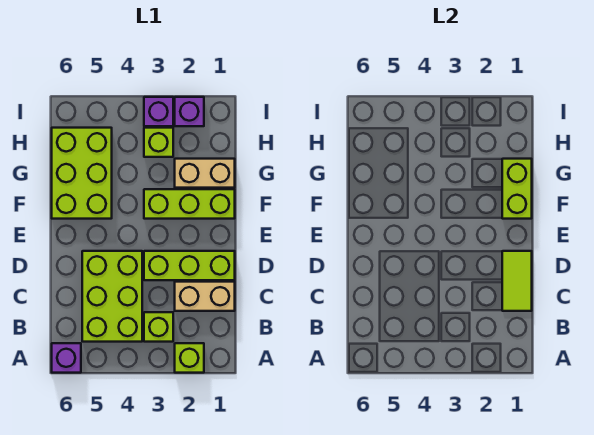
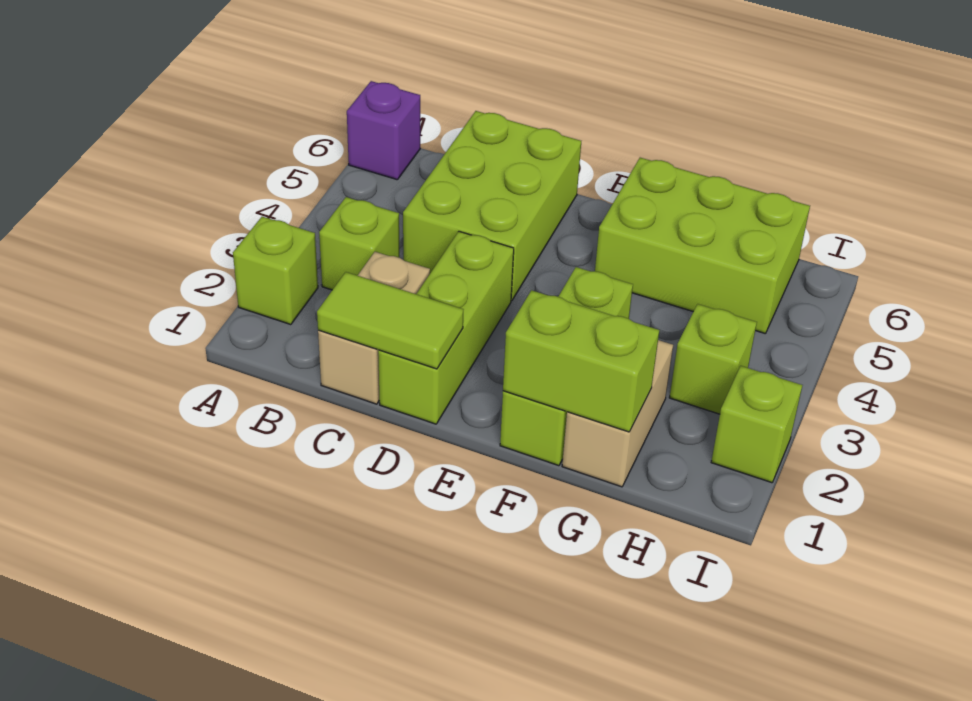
lime brick B4:D5 level 1 -> lime brick C4:D6 level 1
purple brick I2 level 1 -> lime brick I2 level 1
purple brick I3 level 1 -> none

